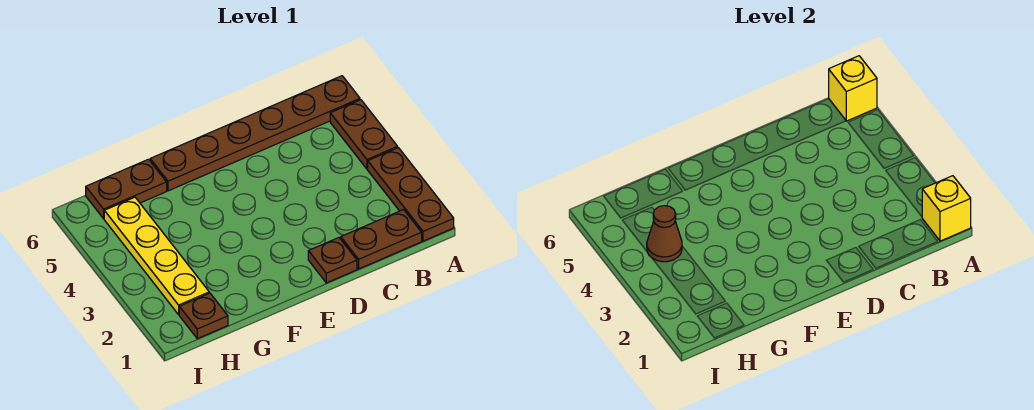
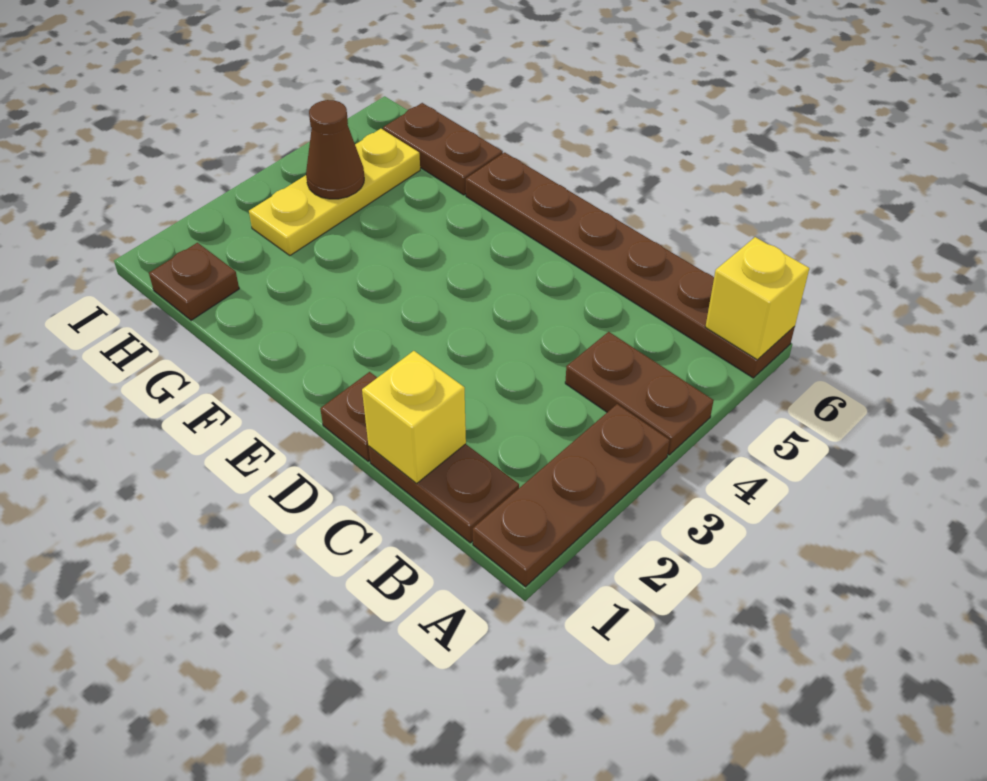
yellow brick A1 level 2 -> yellow brick C1 level 2
brown plate A4:A5 level 1 -> brown plate A4:B4 level 1
yellow plate H2:H5 level 1 -> yellow plate H3:H5 level 1

